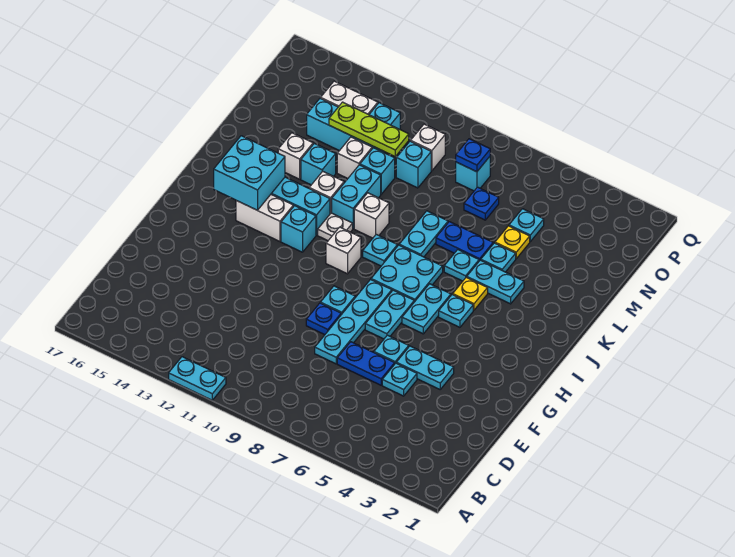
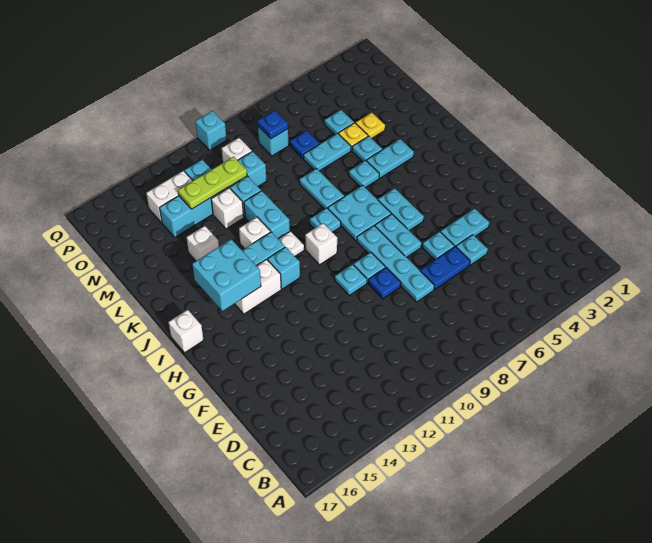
cyan plate A11:A12 level 1 -> cyan plate M6:M7 level 1
cyan plate I5 level 1 -> cyan plate G10 level 1
yellow plate J5 level 1 -> yellow plate M4 level 1
white brick K10 level 1 -> white brick I17 level 1
blue plate L6:L7 level 1 -> none
cyan brick L13 level 1 -> cyan brick Q10 level 1

